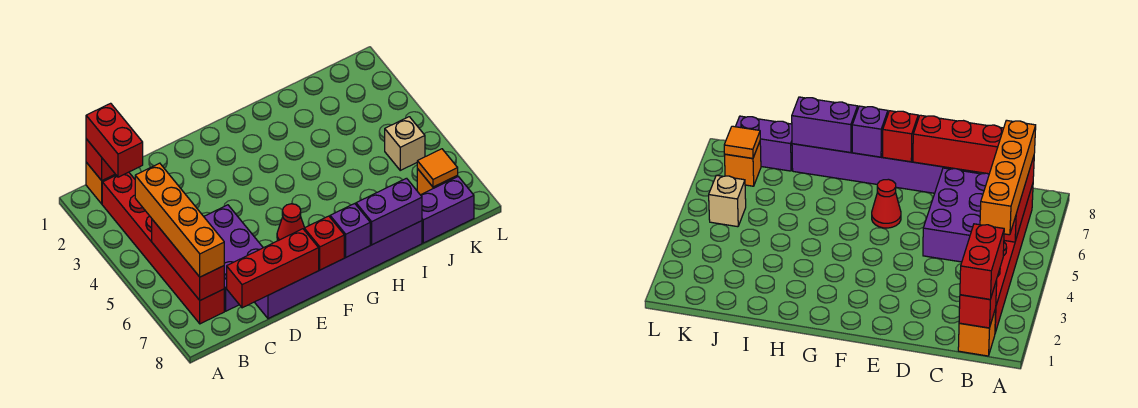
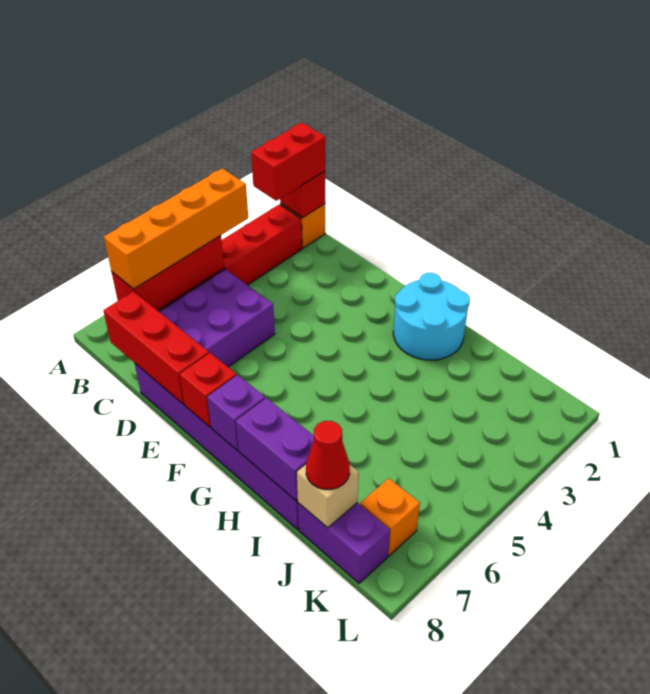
red cone F6 level 1 -> red cone J8 level 3
none -> cyan round brick G1:H2 level 1
tan brick K5 level 1 -> tan brick J8 level 2
orange tile K7 level 2 -> none

